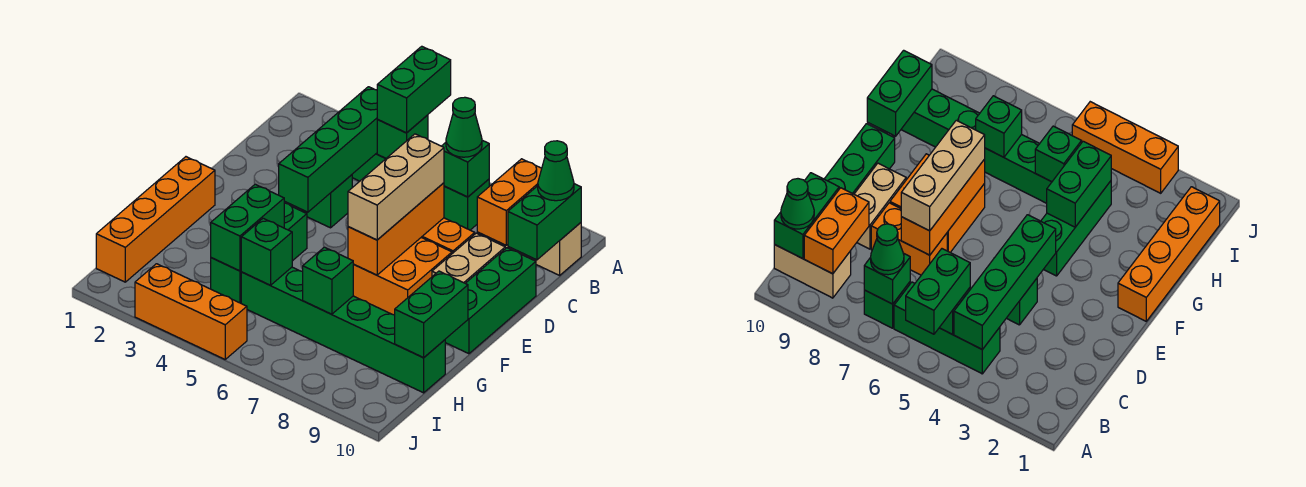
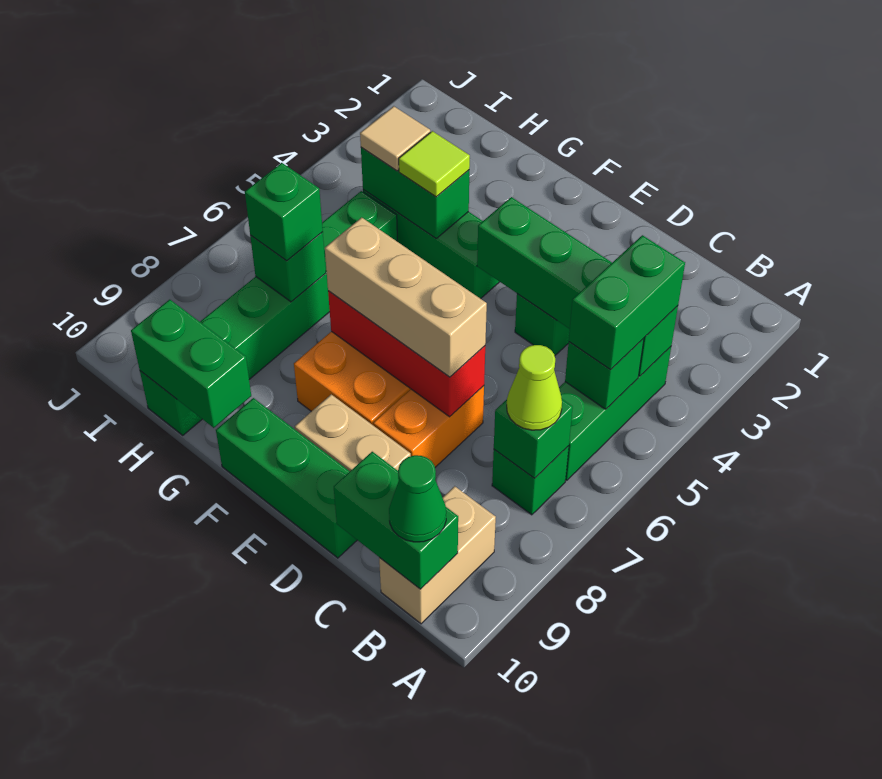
green brick A5:B5 level 3 -> green brick B4:B5 level 3
green cone B7 level 3 -> lime cone B7 level 3
orange brick B9:C9 level 2 -> none
orange brick D7:F7 level 2 -> red brick D7:F7 level 2
orange brick F1:I1 level 1 -> none
none -> lime tile G4 level 3
none -> tan tile H4 level 3
green brick H5 level 2 -> green brick H7 level 3
orange brick J3:J5 level 1 -> none

